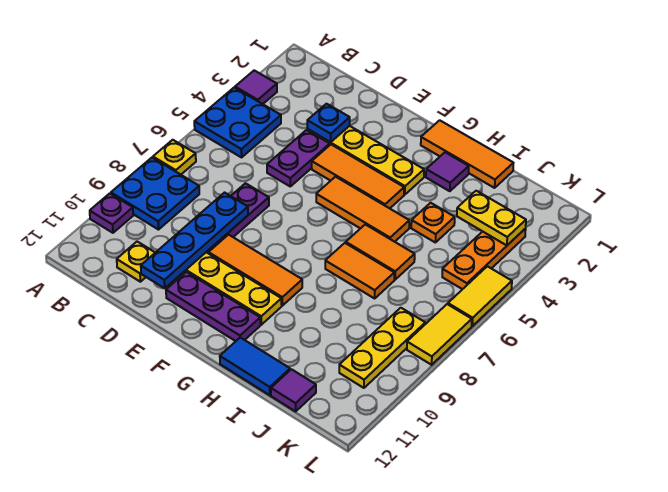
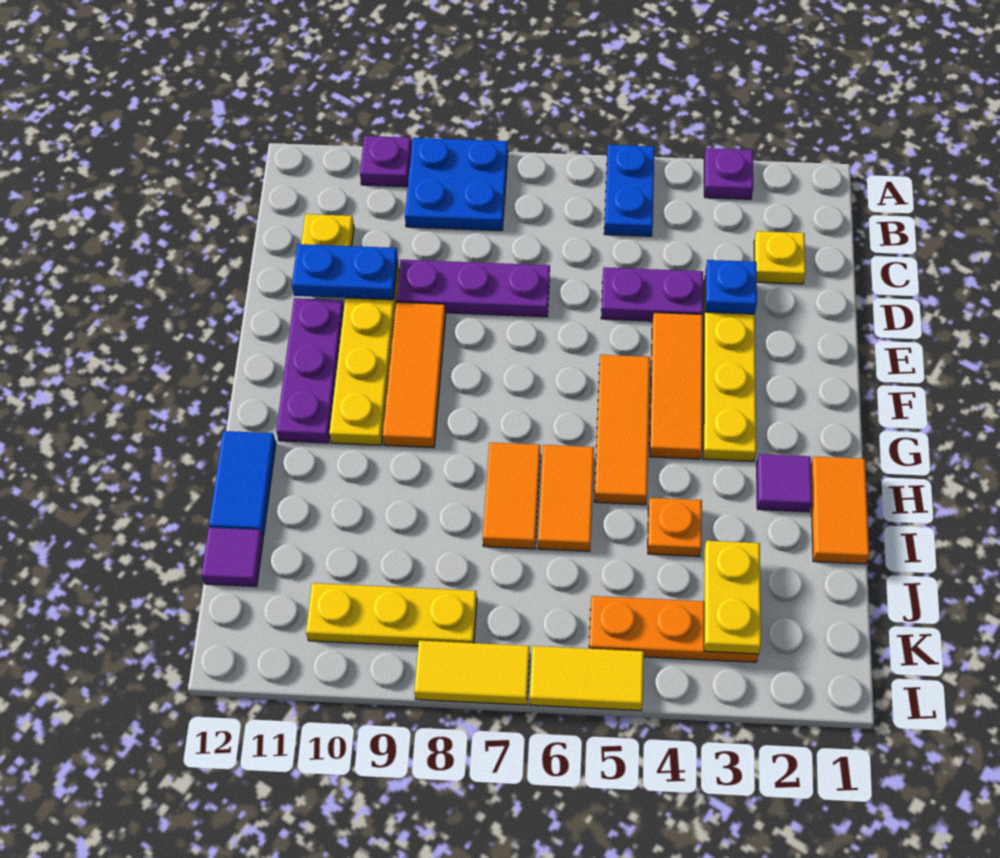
purple tile A3 level 1 -> purple plate A3 level 1
blue plate A4:B5 level 1 -> blue plate A5:B5 level 1
yellow plate A7 level 1 -> yellow plate C2 level 1
blue plate D8:D11 level 2 -> blue plate D10:D11 level 2
orange tile G1:I1 level 1 -> orange tile H1:I1 level 1

